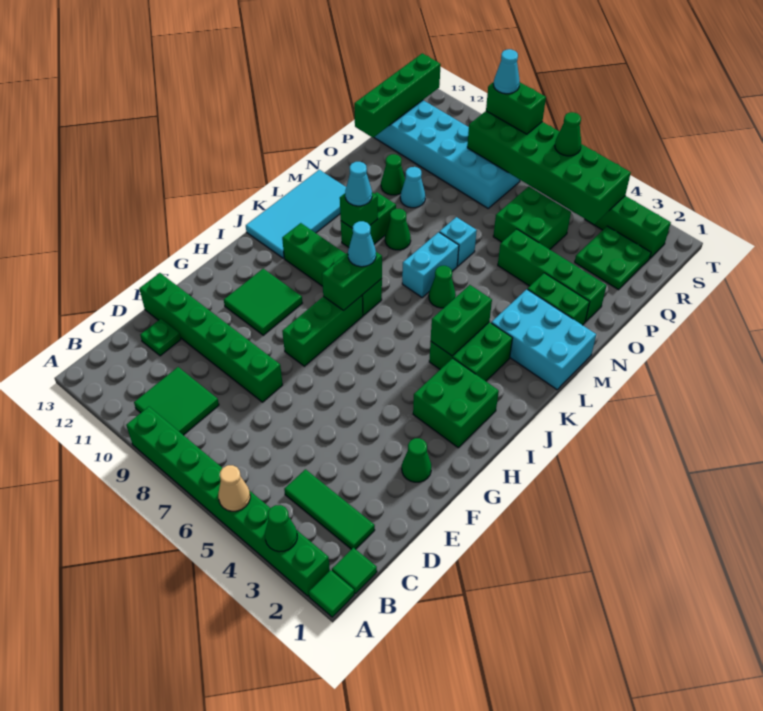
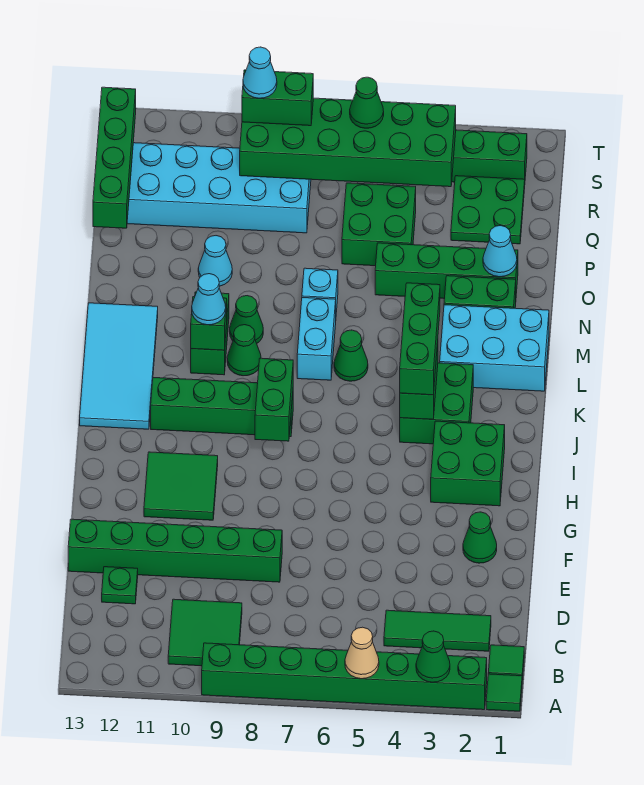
green brick G8:I8 level 1 -> green brick J4:L4 level 3
cyan cone J8 level 3 -> cyan cone O2 level 2
green cone O11 level 1 -> green cone L9 level 1

